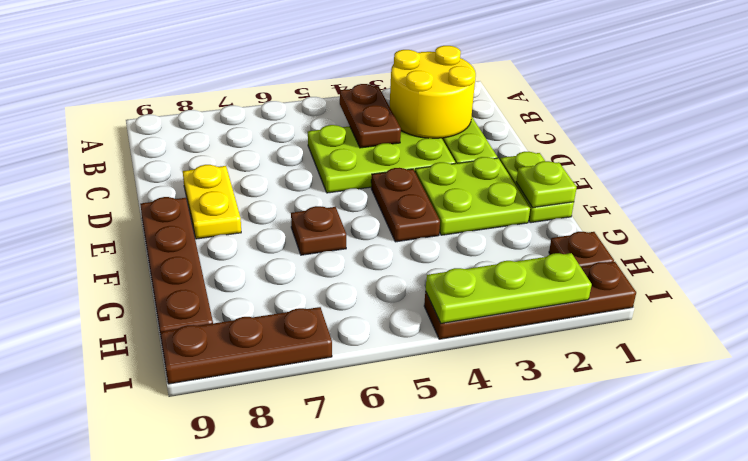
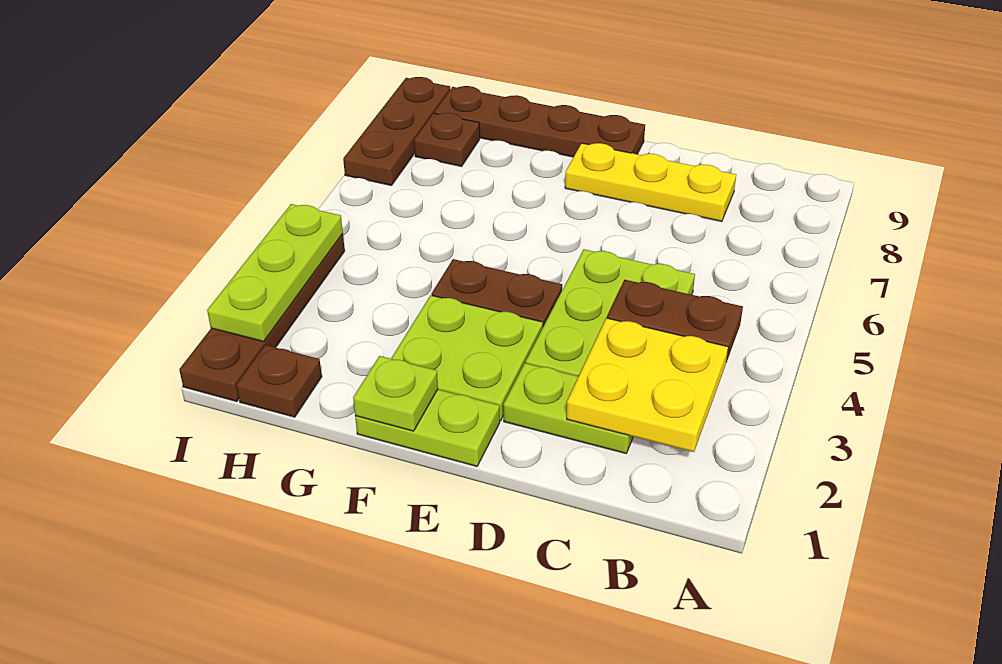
yellow round brick B2:C3 level 2 -> yellow plate B2:C3 level 2
yellow plate D8:E8 level 1 -> yellow plate C8:E8 level 1
brown plate F6 level 1 -> brown plate H8 level 1

